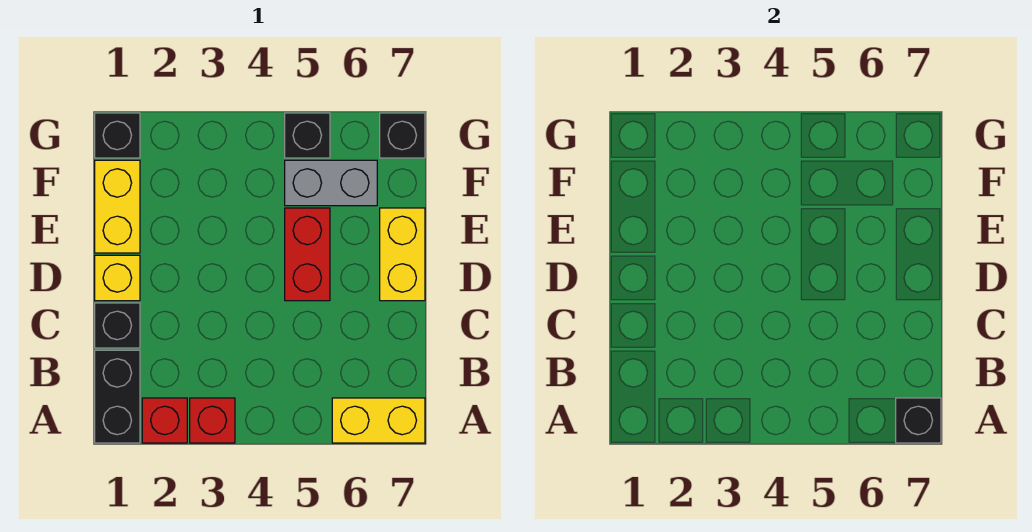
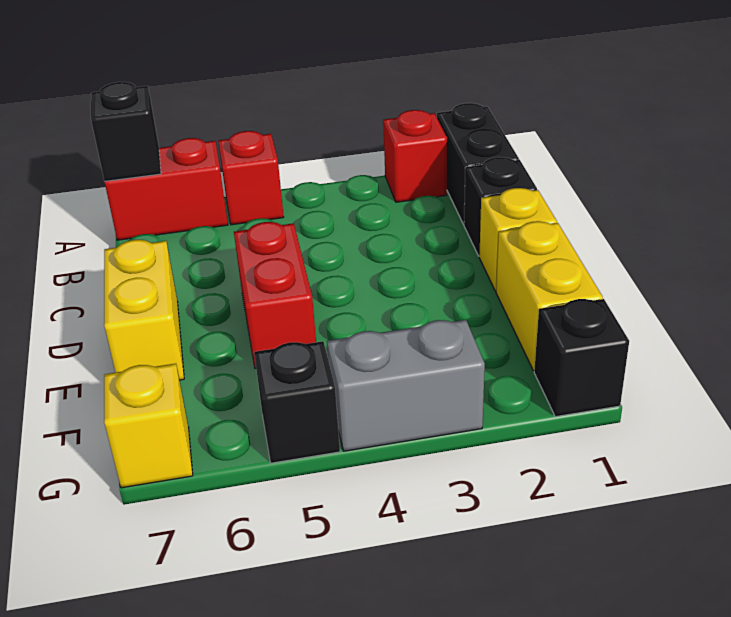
red brick A3 level 1 -> red brick A5 level 1
yellow brick A6:A7 level 1 -> red brick A6:A7 level 1
grey brick F5:F6 level 1 -> grey brick G3:G4 level 1
black brick G7 level 1 -> yellow brick G7 level 1

